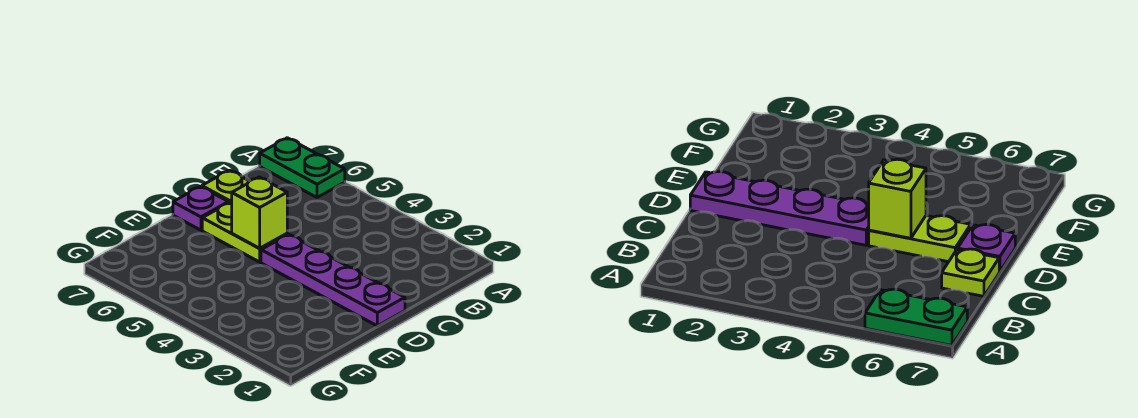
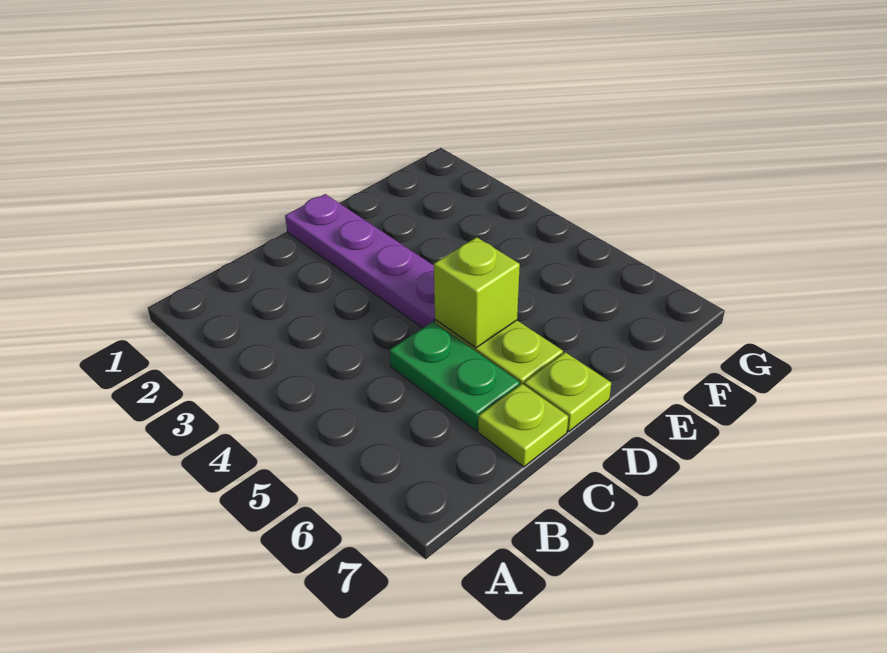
green plate A6:A7 level 1 -> green plate C5:C6 level 1
purple plate D7 level 1 -> lime plate D7 level 1

